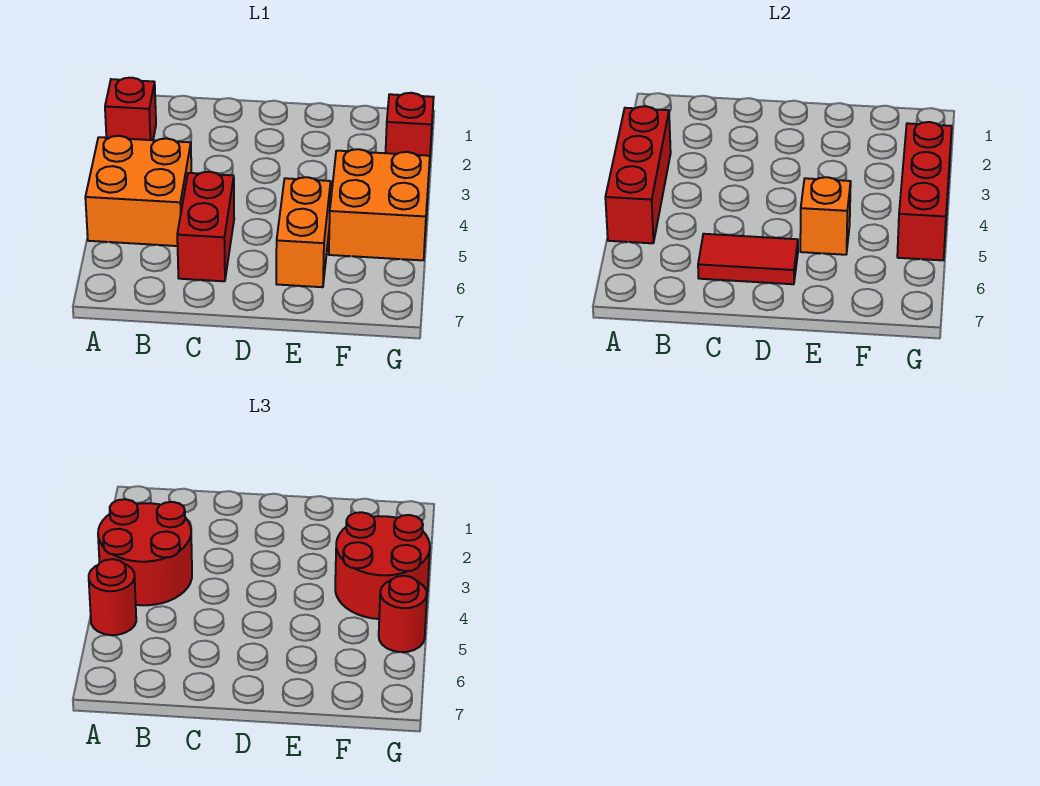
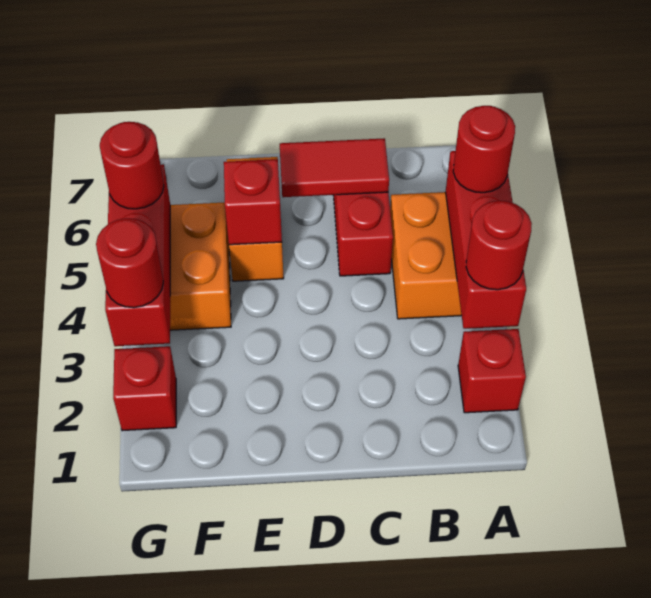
red round brick A3:B4 level 3 -> red round brick A3 level 3
orange brick E5 level 2 -> red brick E5 level 2
red round brick F3:G4 level 3 -> red round brick G3 level 3

